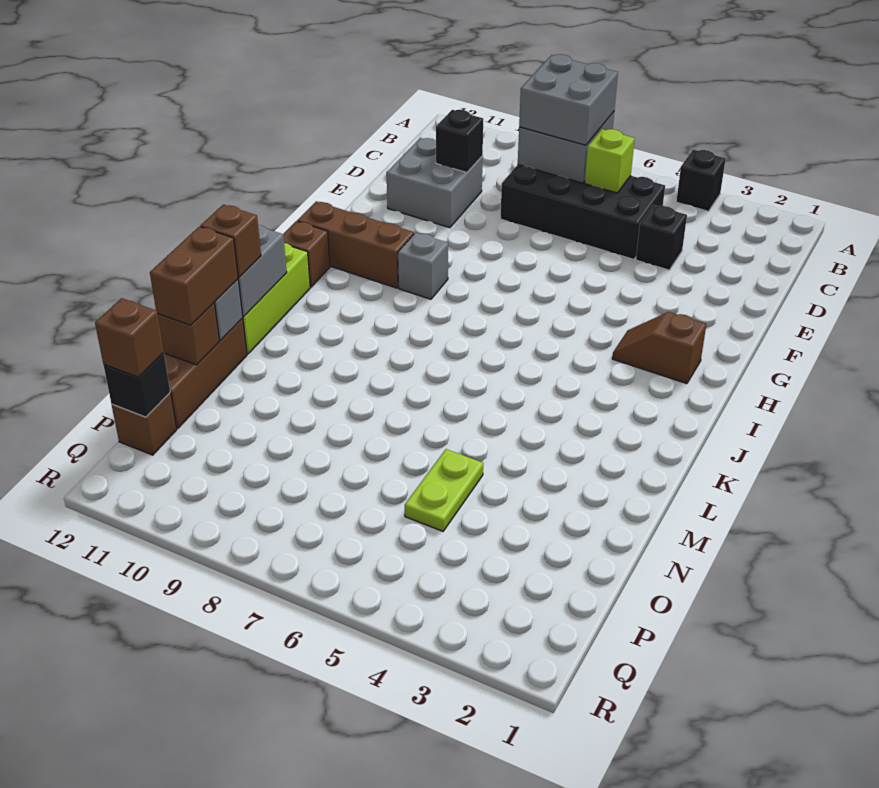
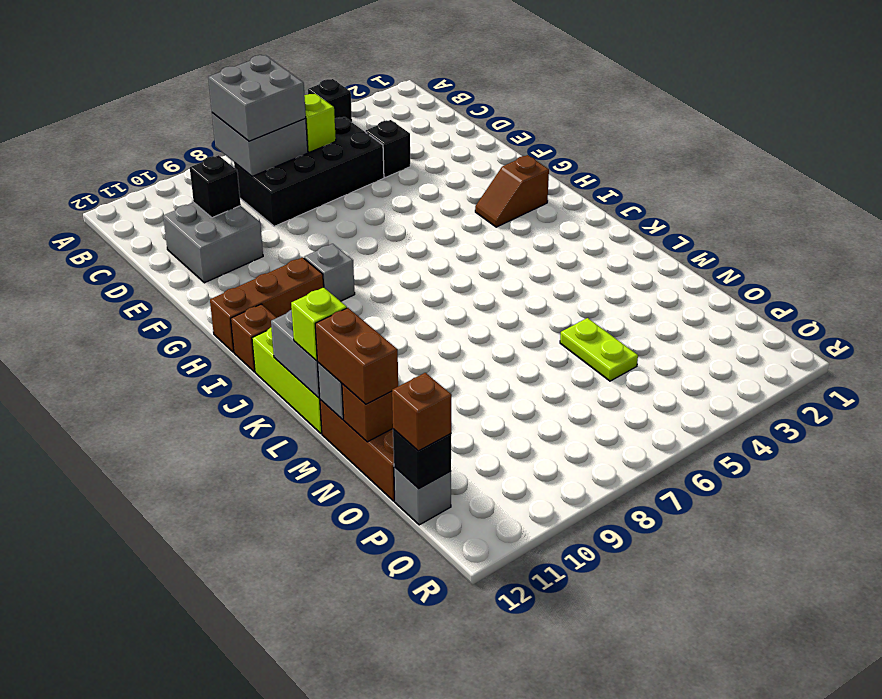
brown brick L12 level 3 -> lime brick L12 level 3
brown brick P12 level 1 -> grey brick P12 level 1

